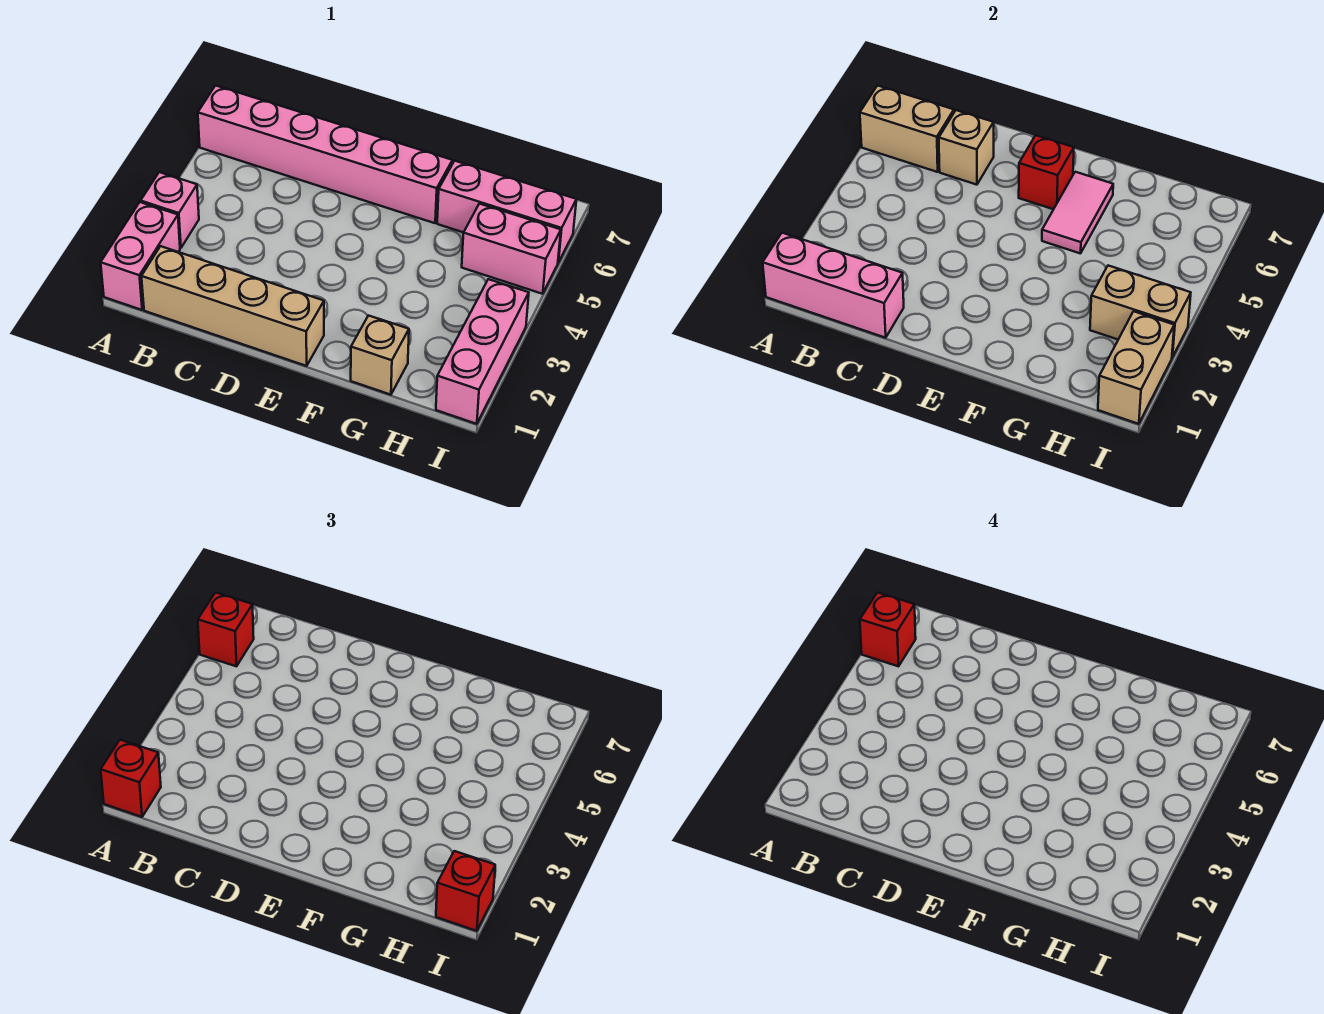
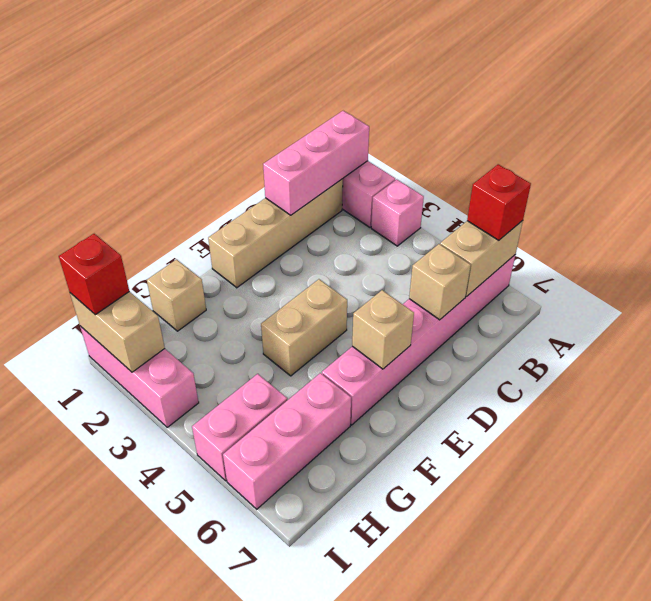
red brick A1 level 3 -> none
red brick A6 level 4 -> none
red brick E6 level 2 -> tan brick E6 level 2
pink tile F5:F6 level 2 -> none
tan brick H3:I3 level 2 -> tan brick E4:F4 level 1

